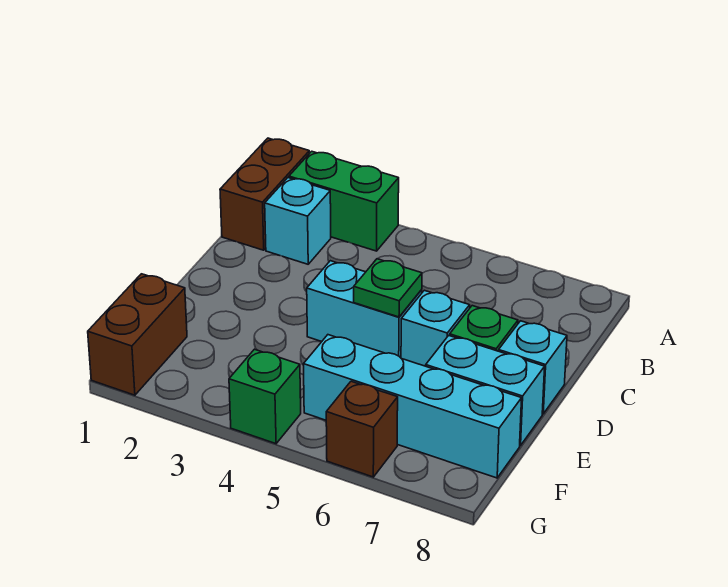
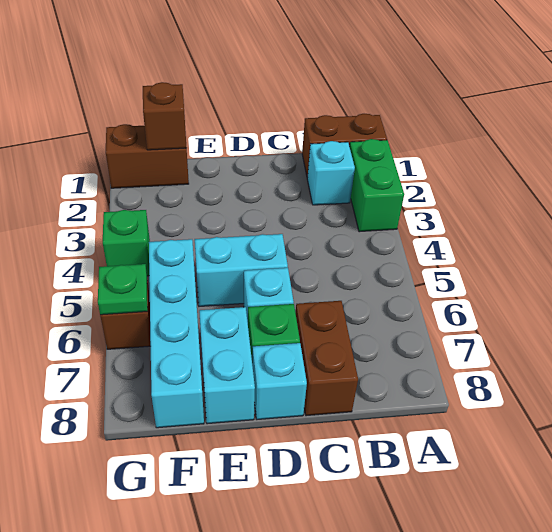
none -> brown brick C7:C8 level 1
cyan brick D4:D5 level 1 -> cyan brick D5:E5 level 1
green plate D5 level 2 -> green plate G6 level 2
none -> brown brick F1 level 2

